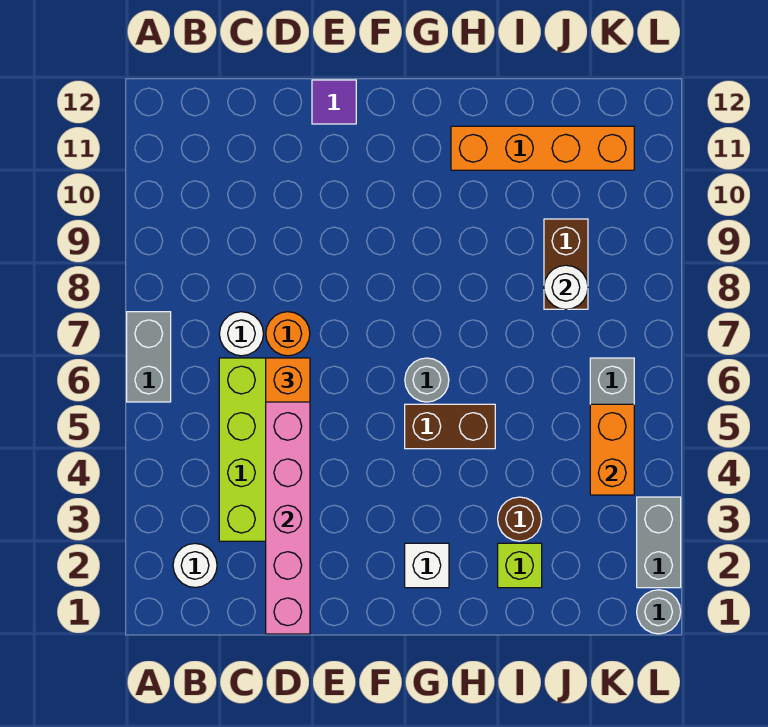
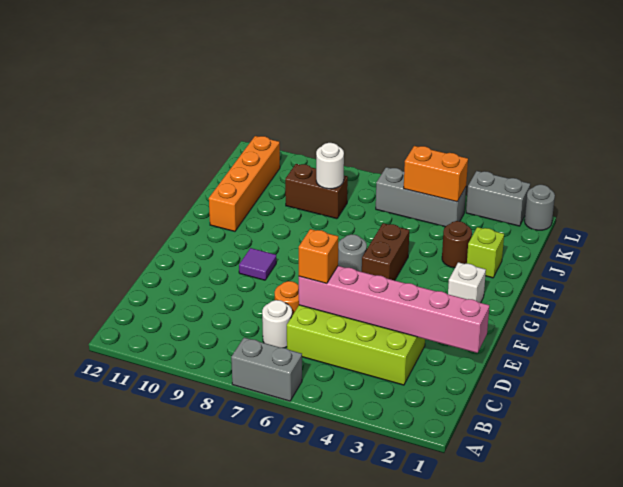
white round brick B2 level 1 -> none
purple tile E12 level 1 -> purple tile F9 level 1

